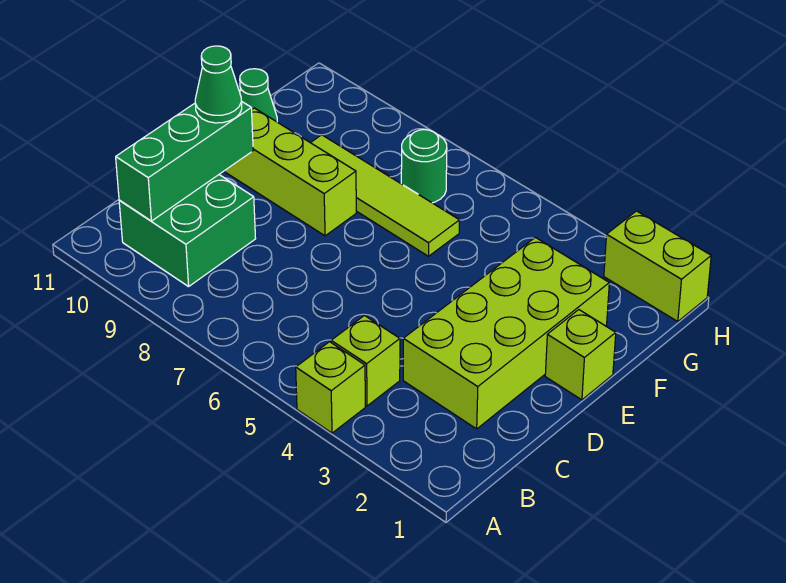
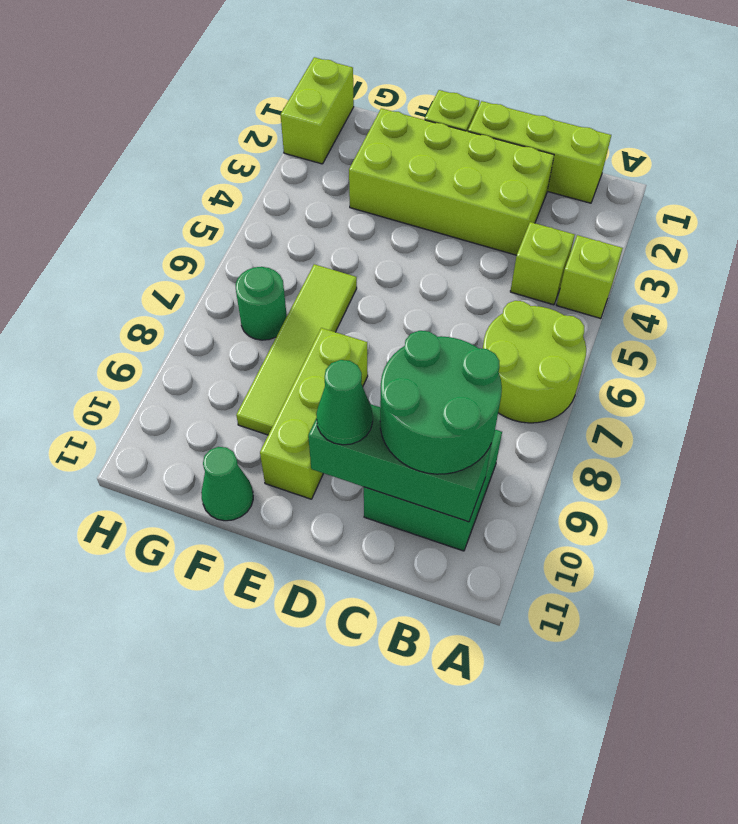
none -> lime round brick A6:B7 level 1
none -> lime brick B1:D1 level 1
none -> green round brick B9:C10 level 3

